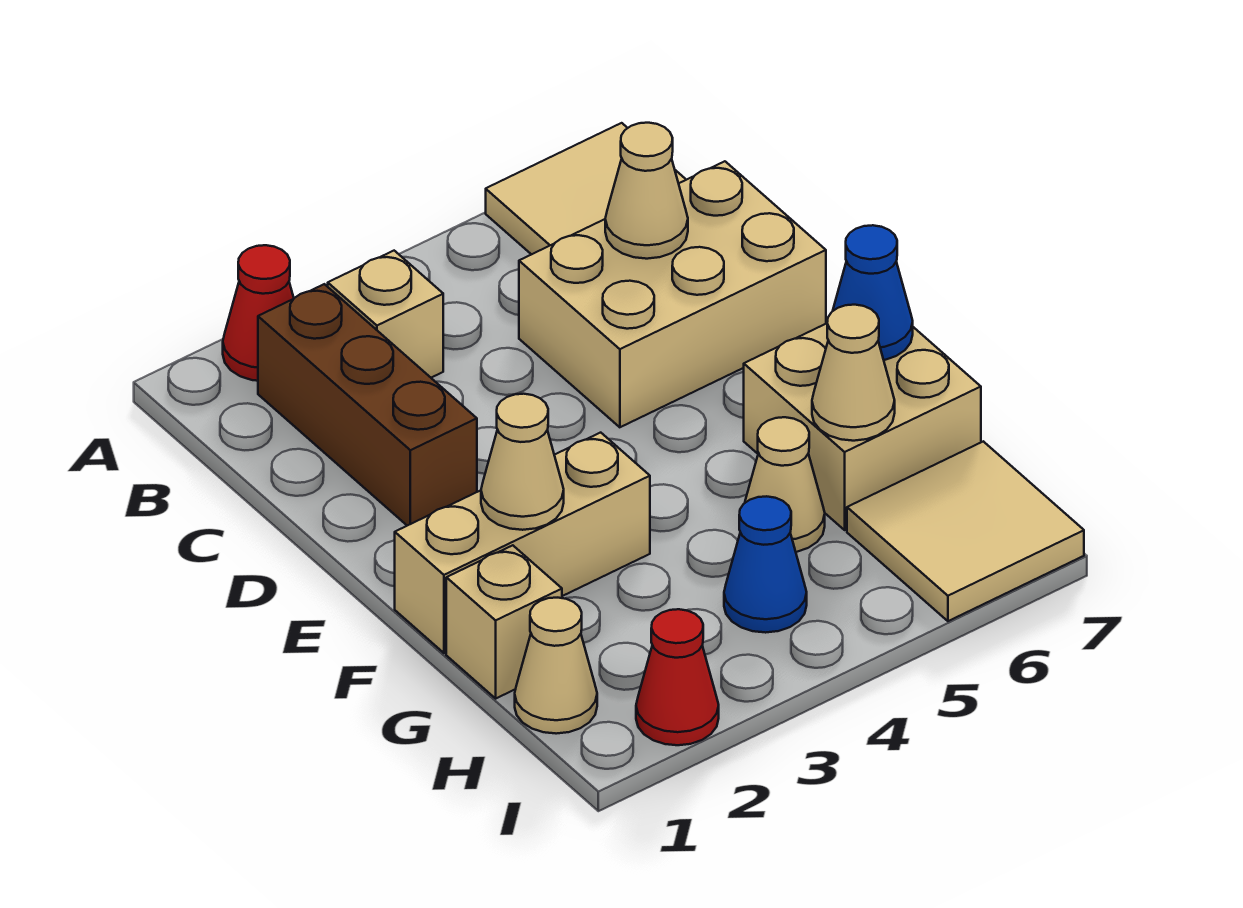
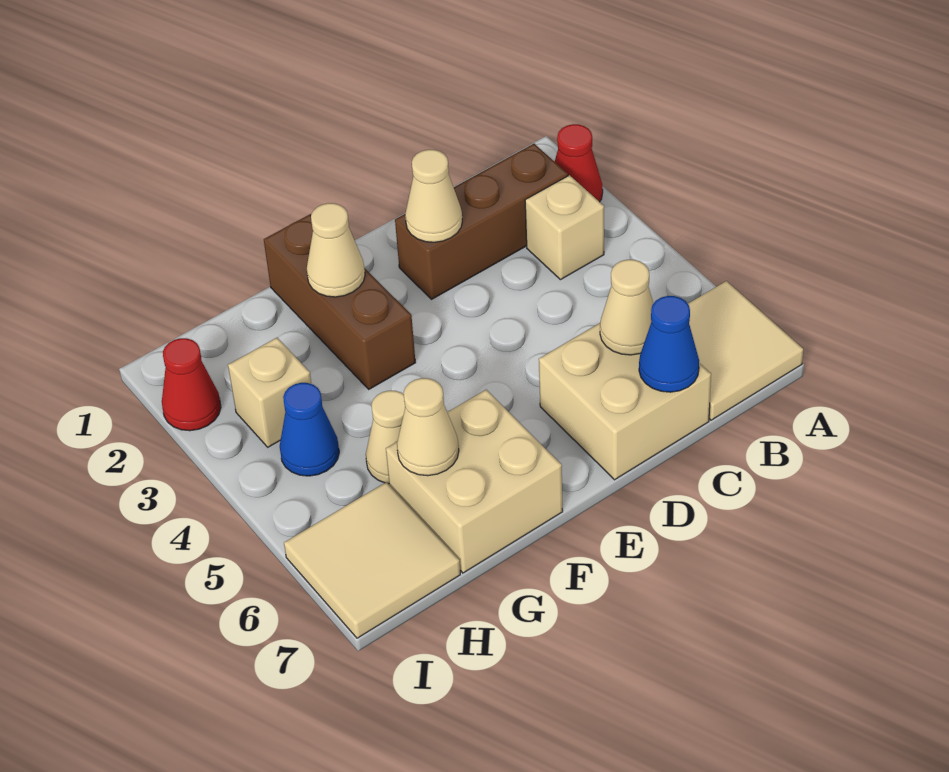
tan brick C5:D7 level 1 -> tan brick C6:D7 level 1
tan brick F1:F3 level 1 -> brown brick F1:F3 level 1
blue cone F7 level 2 -> blue cone C7 level 2
tan brick G1 level 1 -> tan brick H3 level 1
tan cone H1 level 1 -> tan cone D2 level 2

